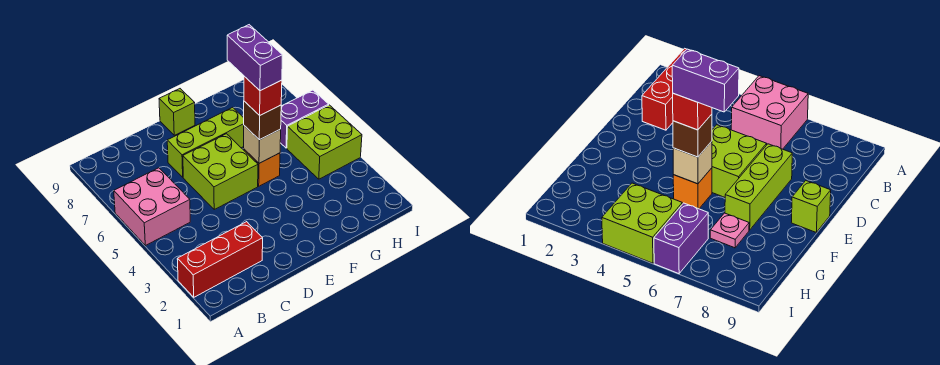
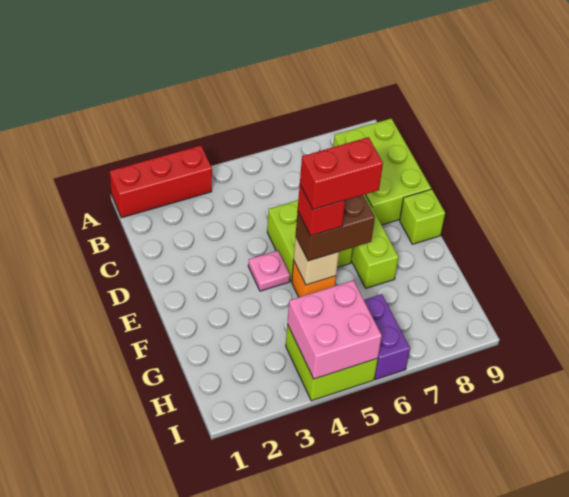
red brick A2:C2 level 1 -> red brick A1:A3 level 1
pink brick A5:B6 level 1 -> pink brick H4:I5 level 2
none -> lime brick B8:D9 level 1
brown brick F5 level 3 -> brown brick F5:F6 level 3
purple brick F5:F6 level 5 -> red brick F5:F6 level 5
pink plate G7 level 1 -> pink plate E4 level 1

